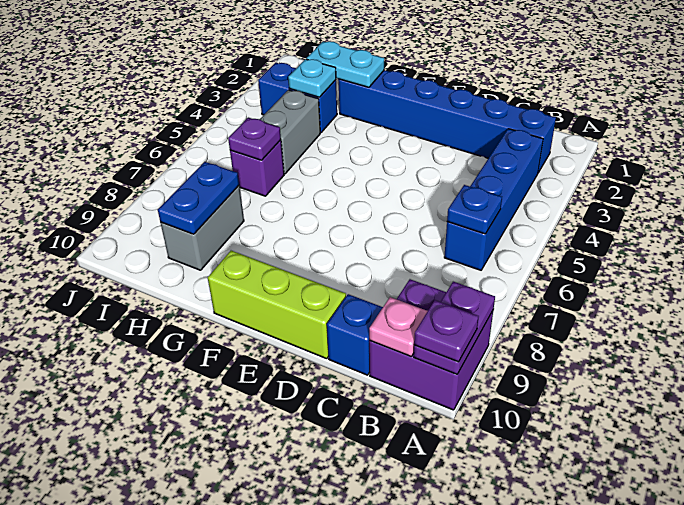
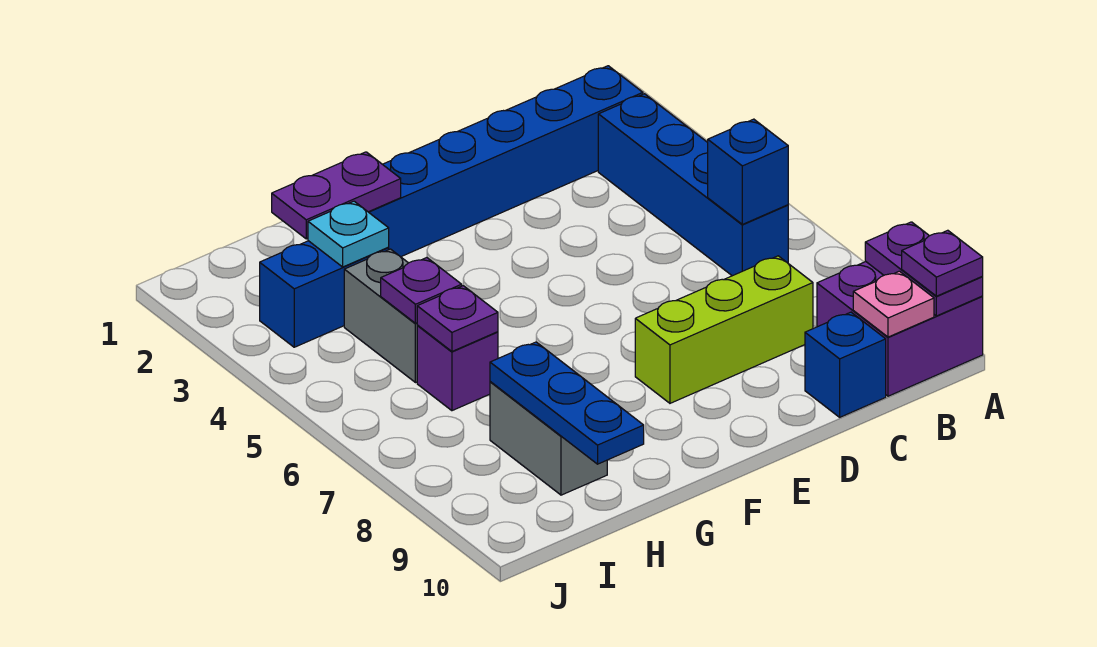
blue plate B6 level 2 -> blue brick B6 level 2
lime brick D10:F10 level 1 -> lime brick C8:E8 level 1
cyan plate G2:H2 level 2 -> purple plate G2:H2 level 2
none -> purple plate H5 level 2
blue plate H8:H9 level 2 -> blue plate H8:H10 level 2

